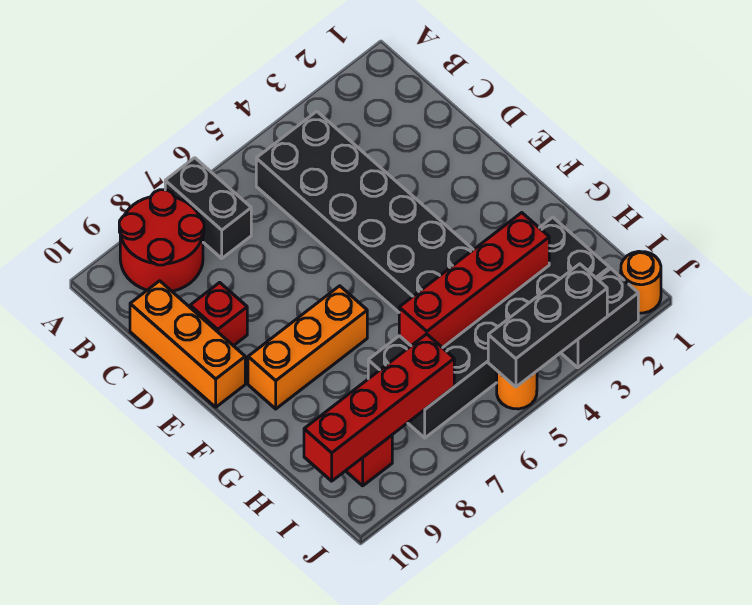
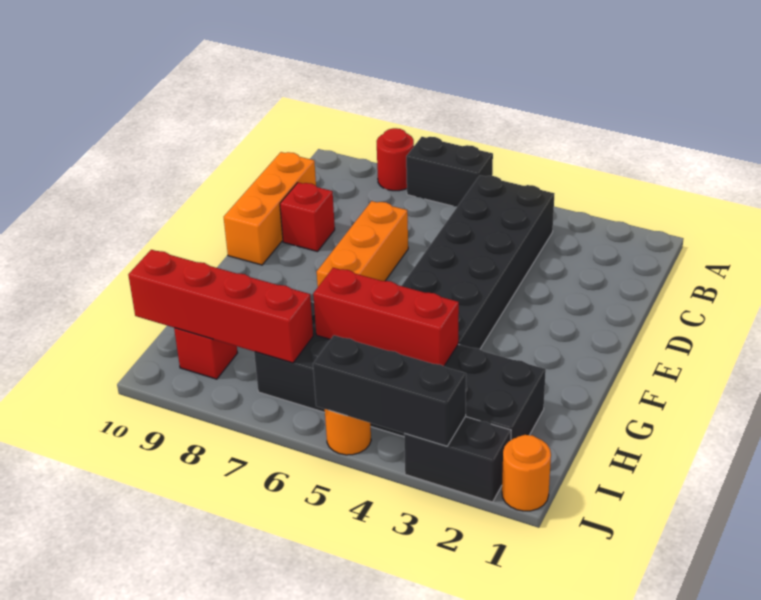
black brick A7:B7 level 1 -> black brick A6:A7 level 1
red round brick A8:B9 level 1 -> red round brick A8 level 1
orange brick F7:F9 level 1 -> orange brick D7:F7 level 1
red brick H3:H6 level 2 -> red brick H4:H6 level 2

